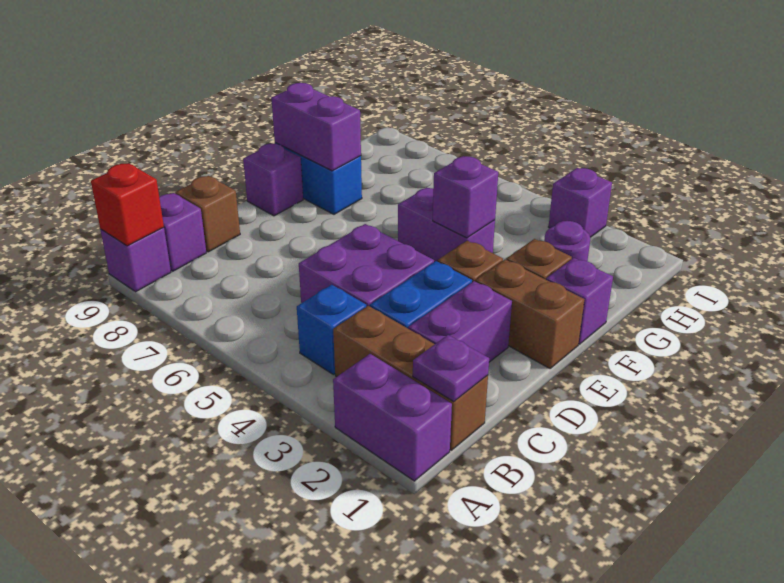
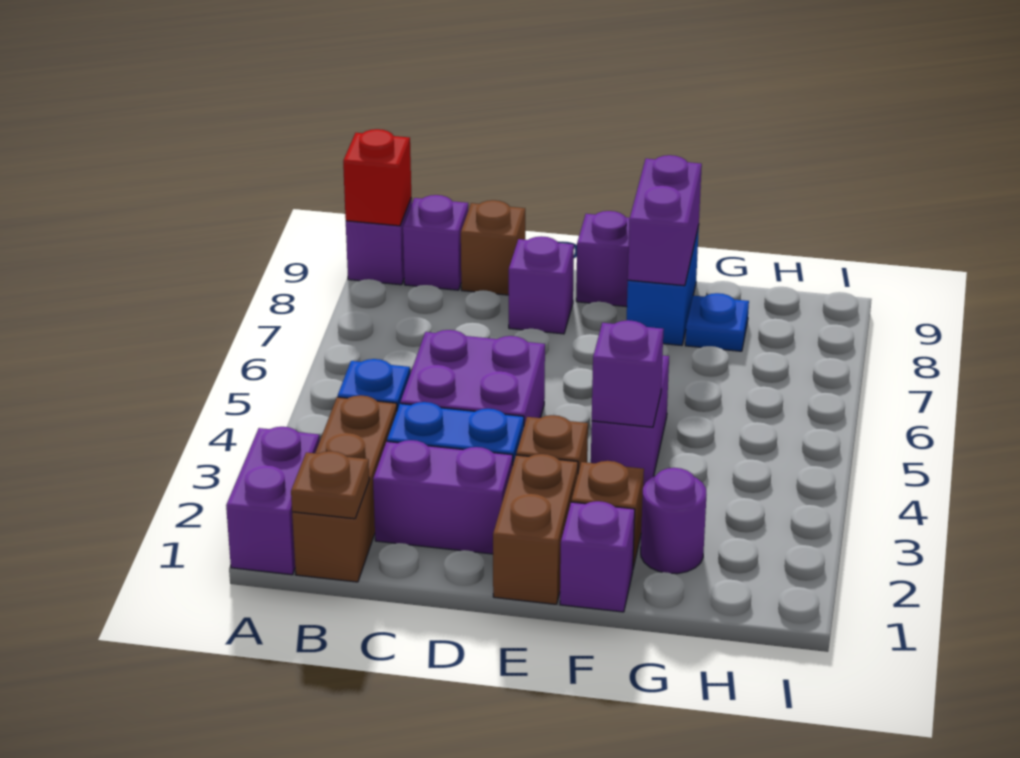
purple plate B1 level 2 -> brown plate B1 level 2
none -> blue plate G8 level 1
purple brick I3 level 1 -> purple brick D8 level 1

